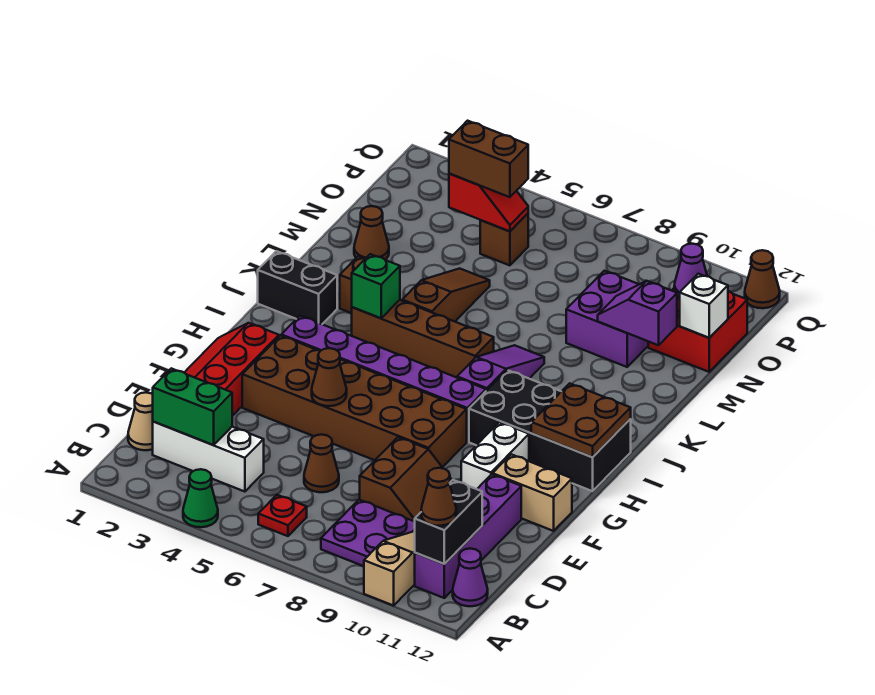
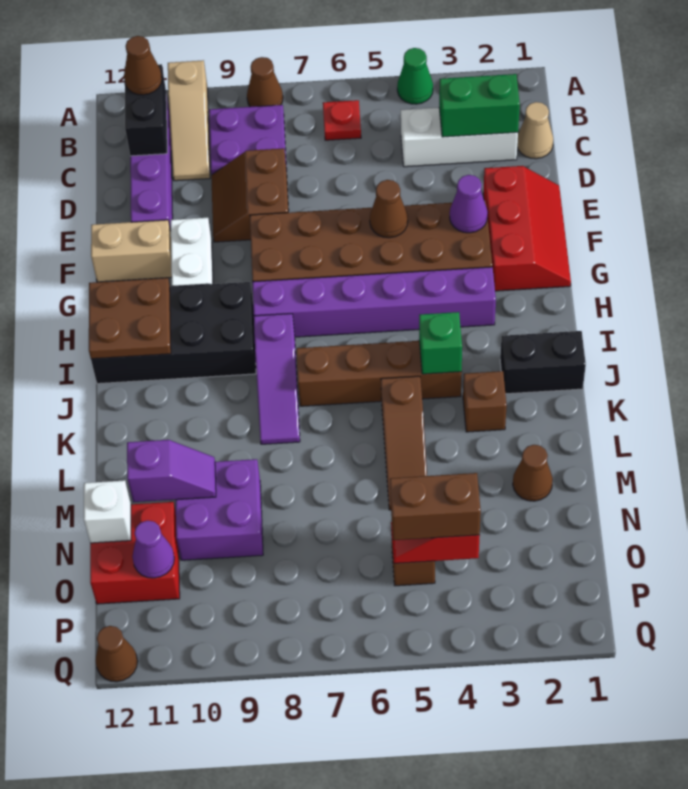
purple cone B12 level 1 -> purple cone F3 level 2
brown cone D6 level 1 -> brown cone A8 level 1

